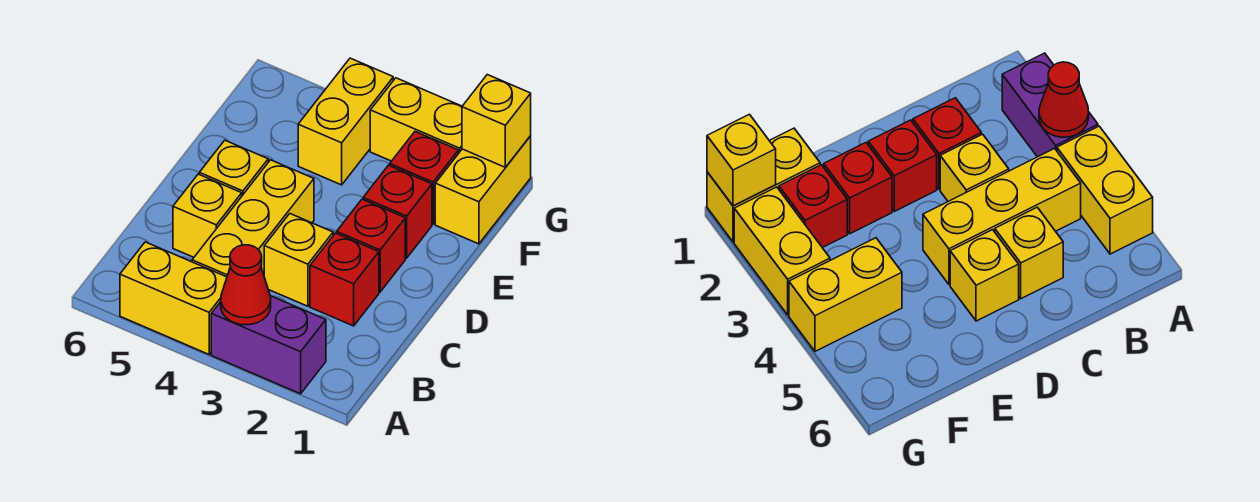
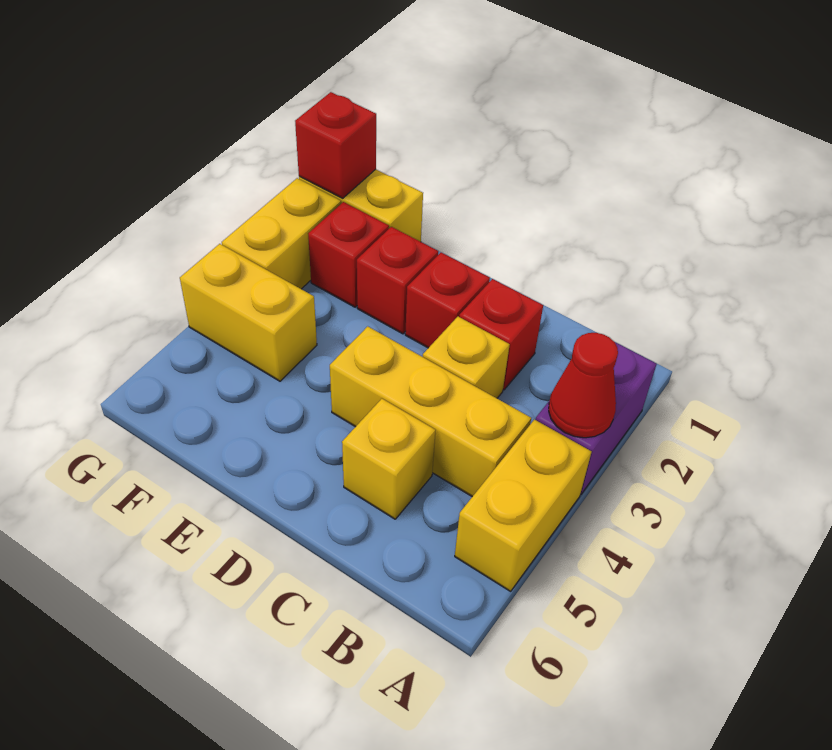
yellow brick D5 level 1 -> none
yellow brick G1 level 2 -> red brick G1 level 2

